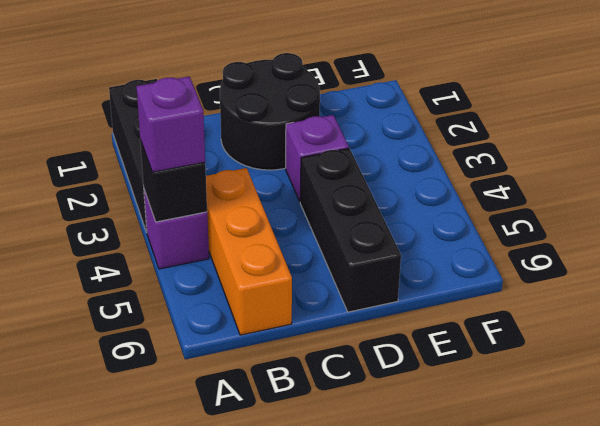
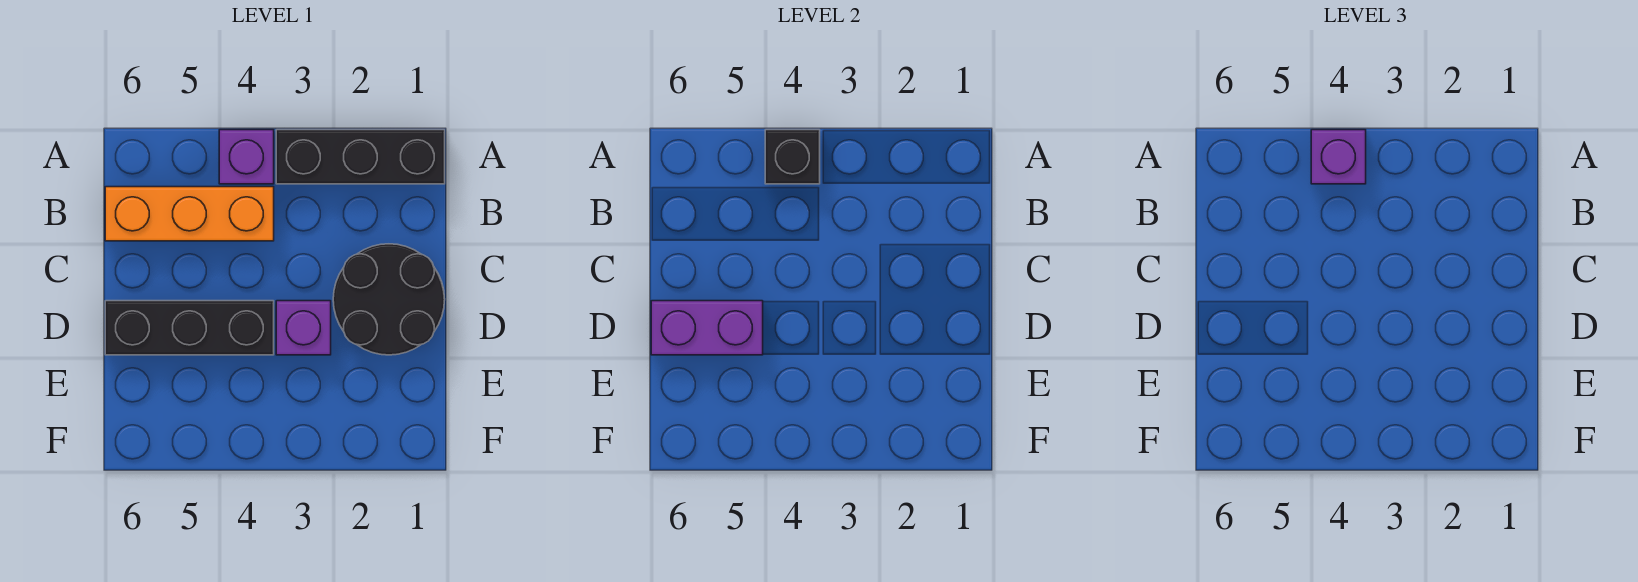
none -> purple brick D5:D6 level 2

